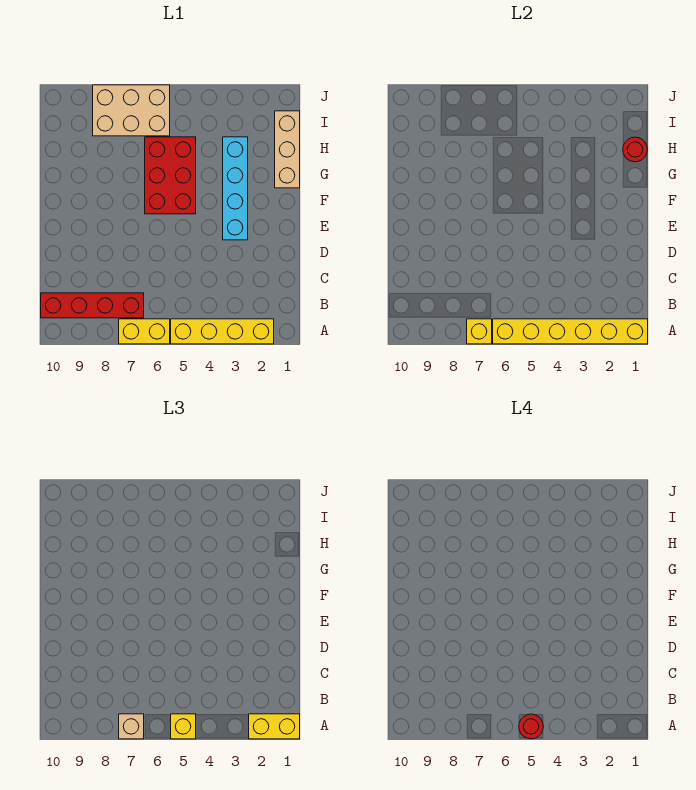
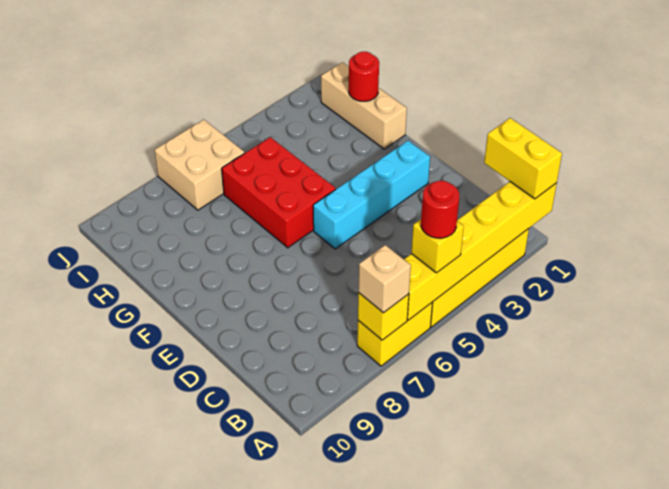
yellow brick A1:A2 level 3 -> yellow brick A1:B1 level 3
red brick B7:B10 level 1 -> none
cyan brick E3:H3 level 1 -> cyan brick E2:E5 level 1
tan brick I6:J8 level 1 -> tan brick I6:J7 level 1

